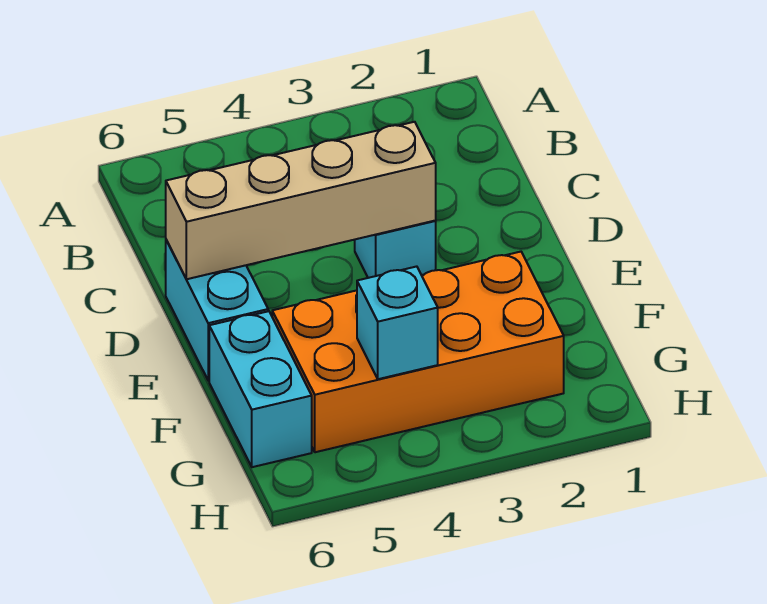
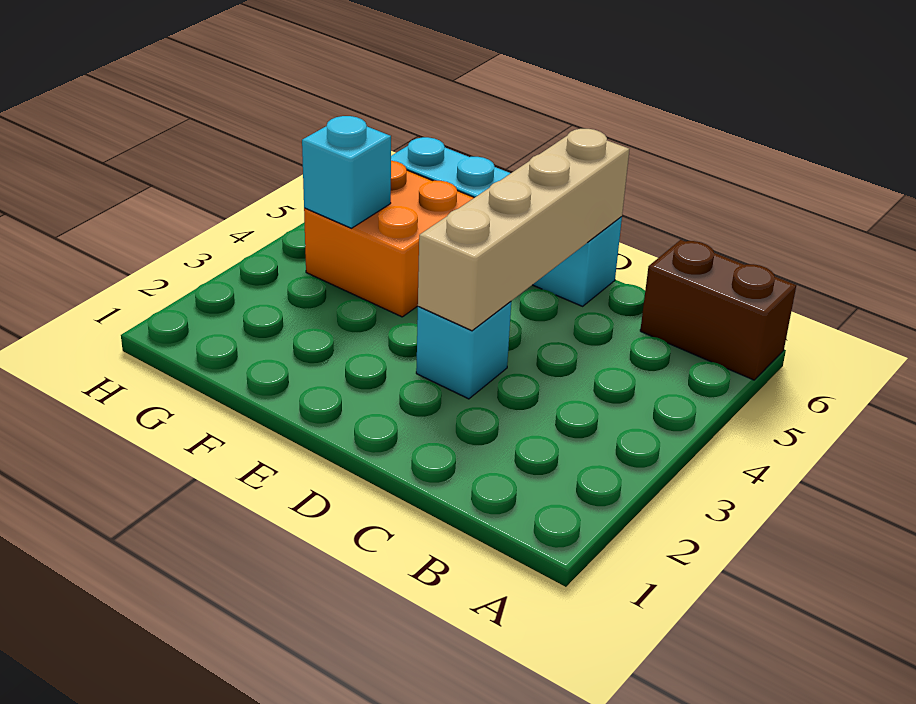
none -> brown brick A6:B6 level 1
orange brick F2:G5 level 1 -> orange brick F4:G5 level 1

